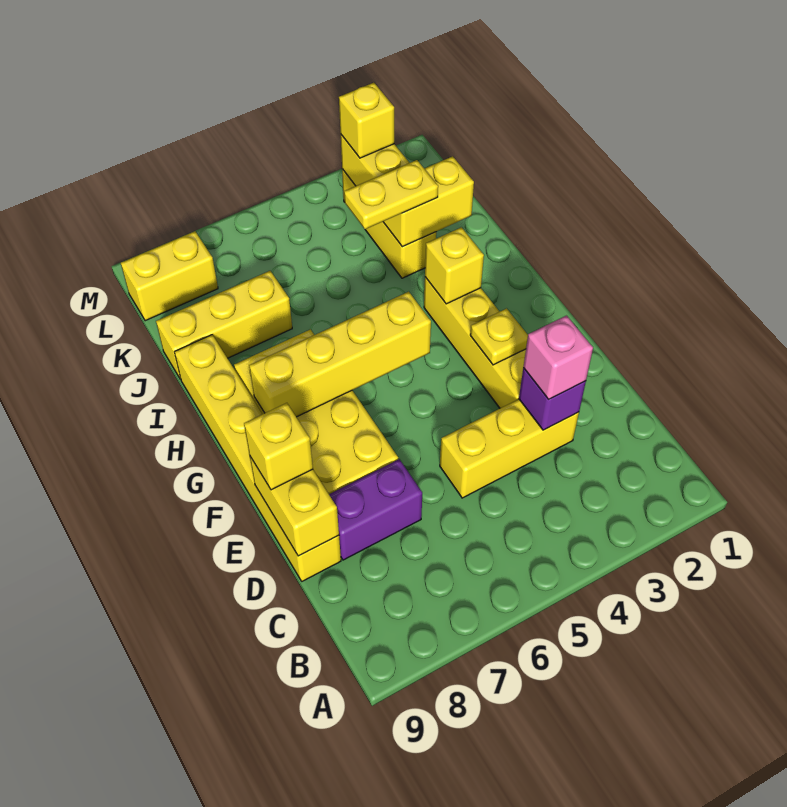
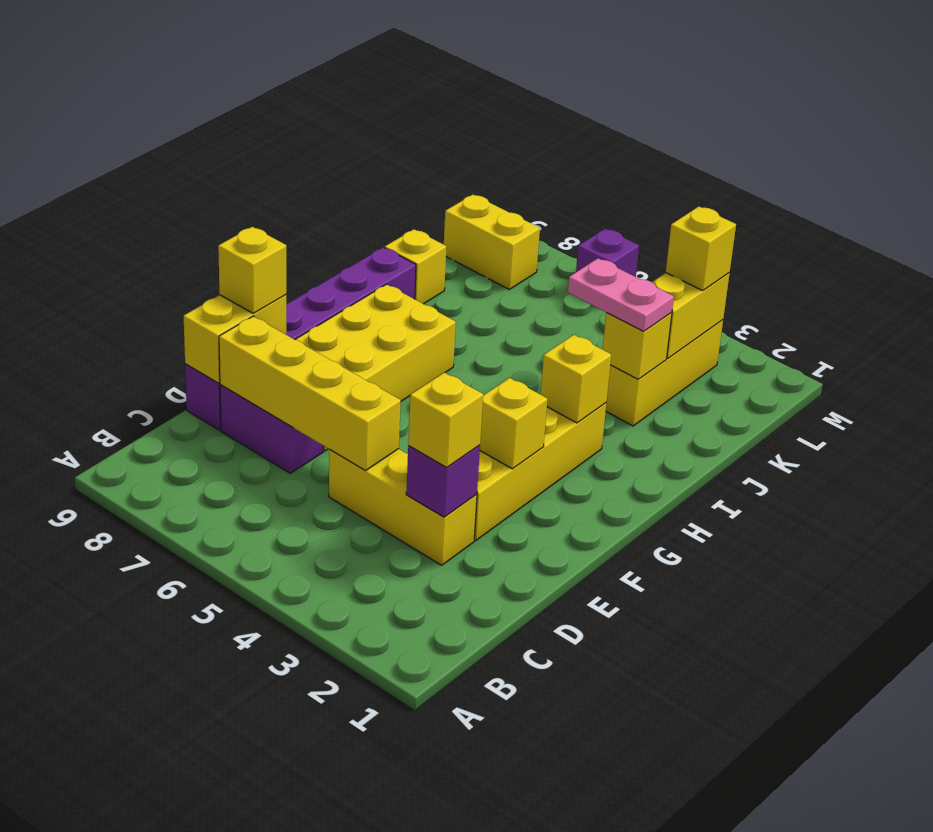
pink brick D3 level 3 -> yellow brick D3 level 3
yellow brick D9:I9 level 1 -> purple brick D9:I9 level 1
yellow plate F3 level 2 -> yellow brick F3 level 2
yellow brick G5:G8 level 2 -> yellow brick D5:D8 level 2
yellow brick J2:J3 level 2 -> yellow brick J3 level 2
yellow plate J3:J4 level 3 -> pink plate J3:J4 level 3
yellow brick J7:J9 level 1 -> yellow brick J9 level 1
none -> purple brick M6 level 1

